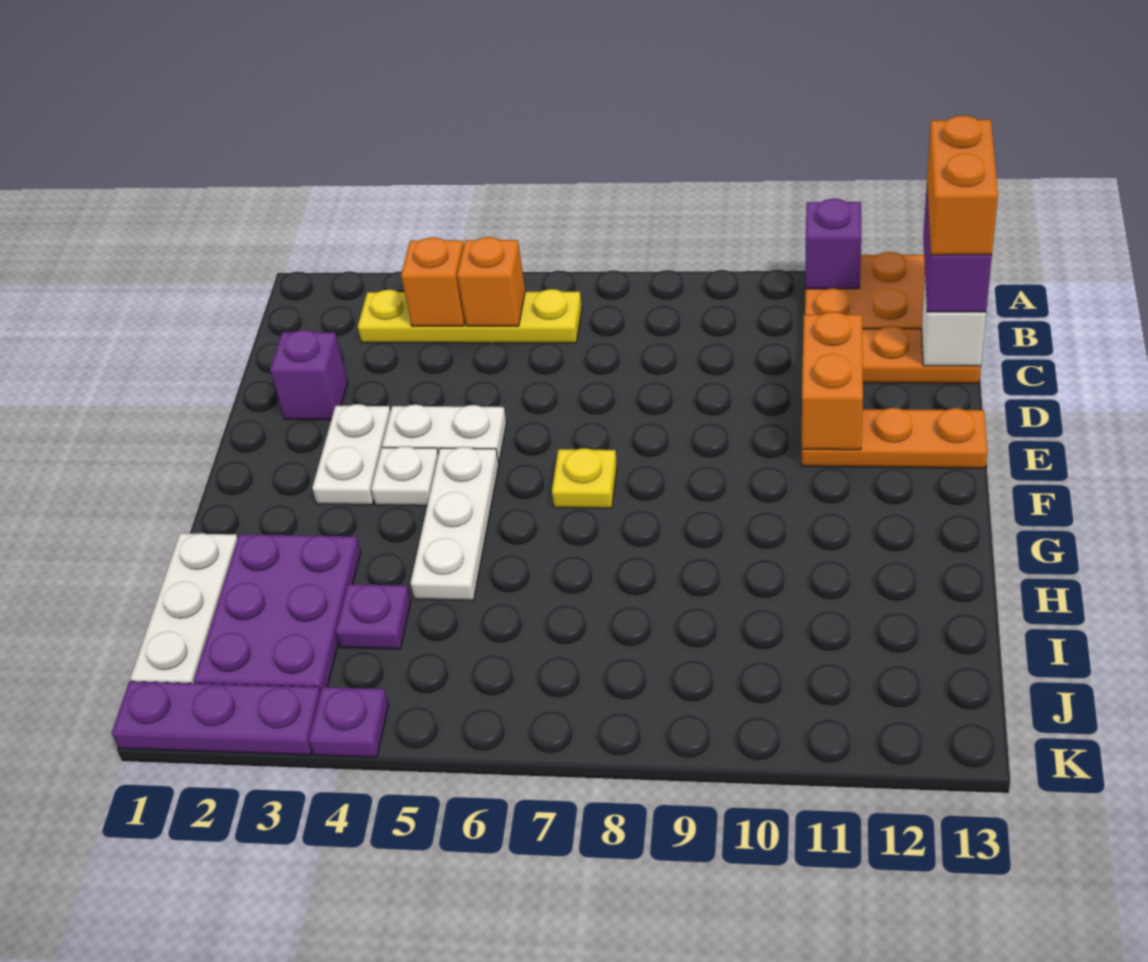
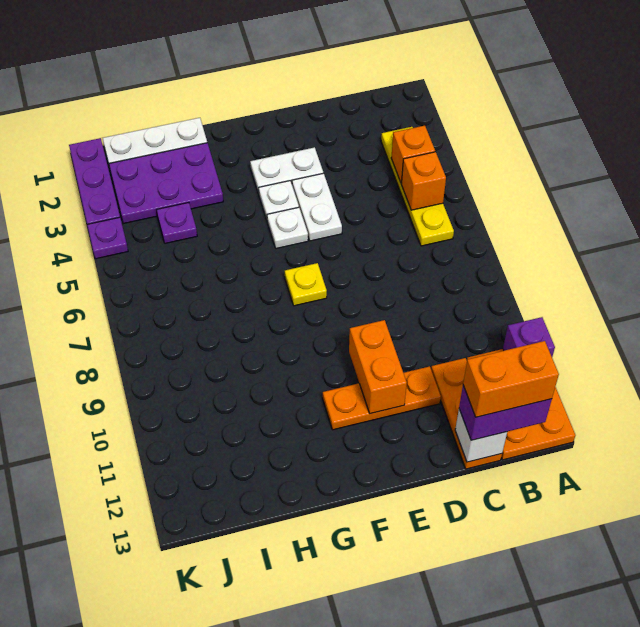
purple brick D2 level 1 -> none
orange brick D11:E11 level 2 -> orange brick E10:E11 level 2
orange plate E11:E13 level 1 -> orange plate D11:F11 level 1
white plate F5:H5 level 1 -> white plate F5 level 1

